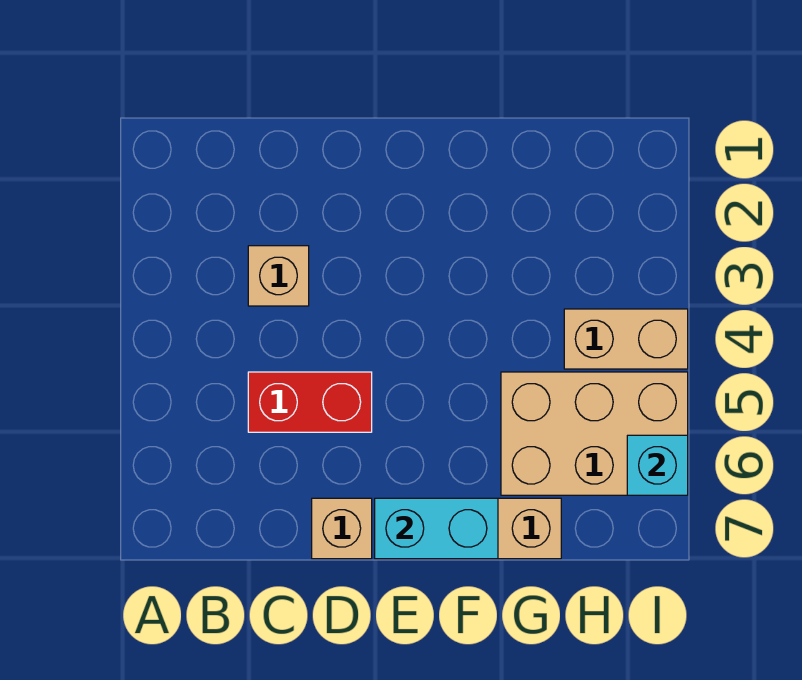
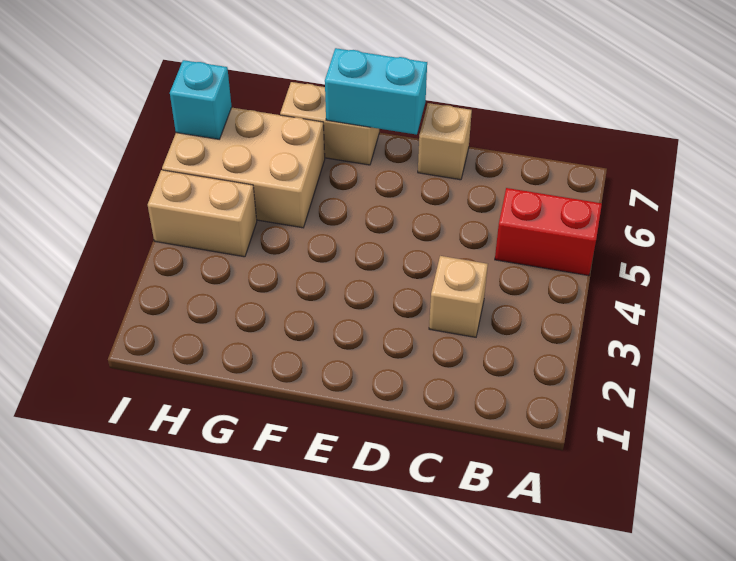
red brick C5:D5 level 1 -> red brick A5:B5 level 1

